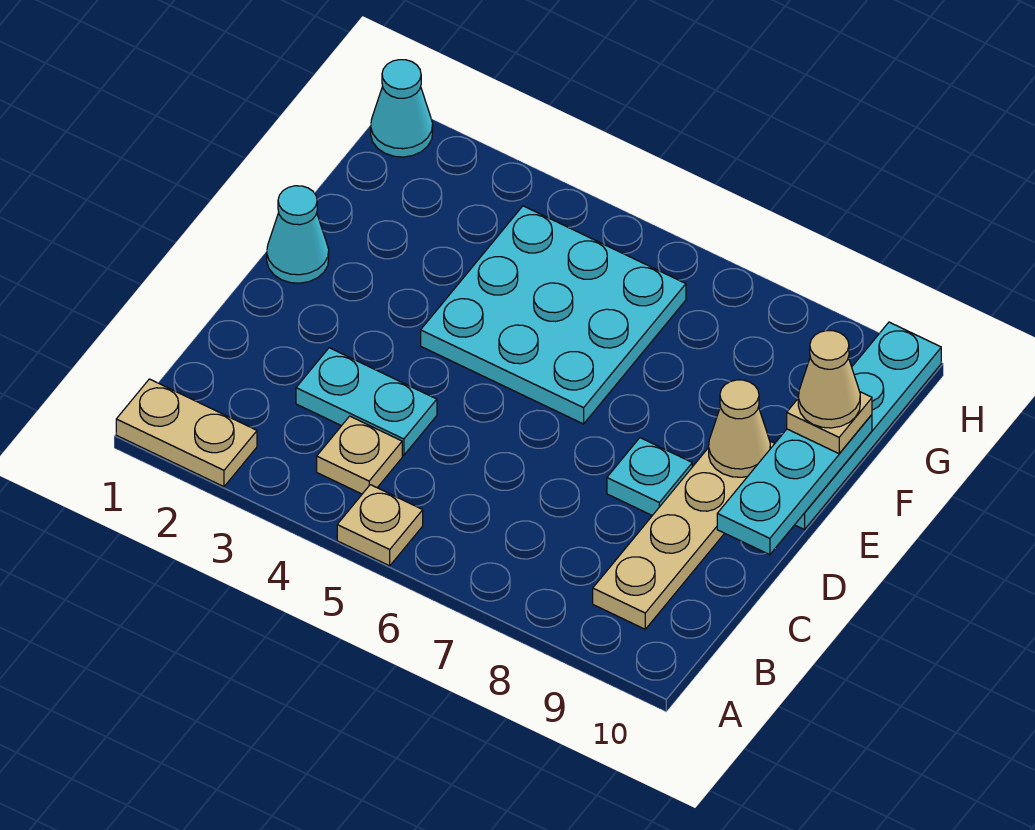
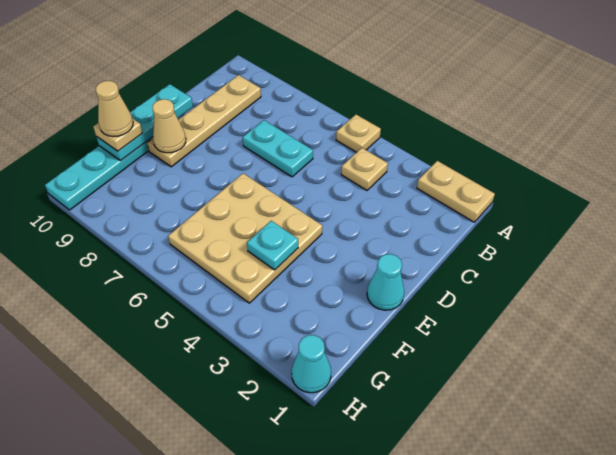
cyan plate C3:C4 level 1 -> cyan plate C6:C7 level 1
cyan plate D8 level 1 -> cyan plate F4 level 2
cyan plate E4:G6 level 1 -> tan plate E4:G6 level 1

